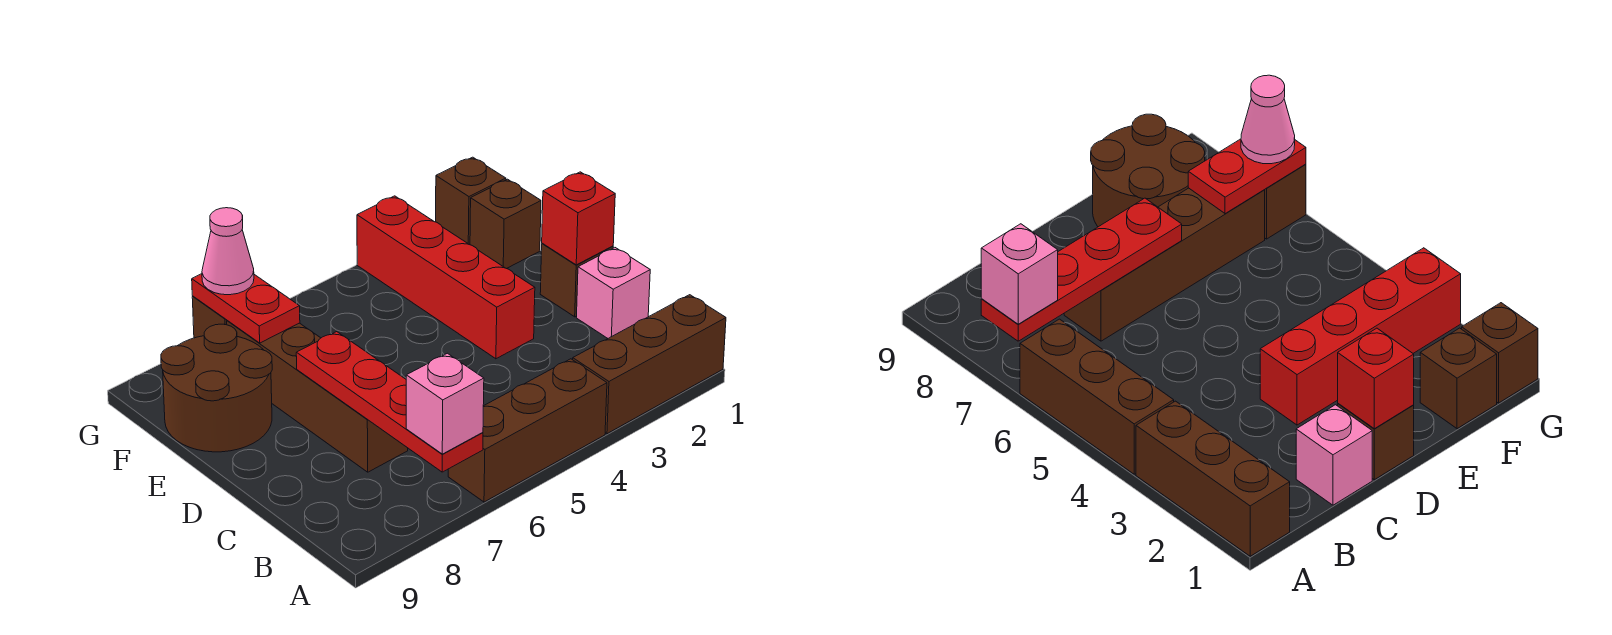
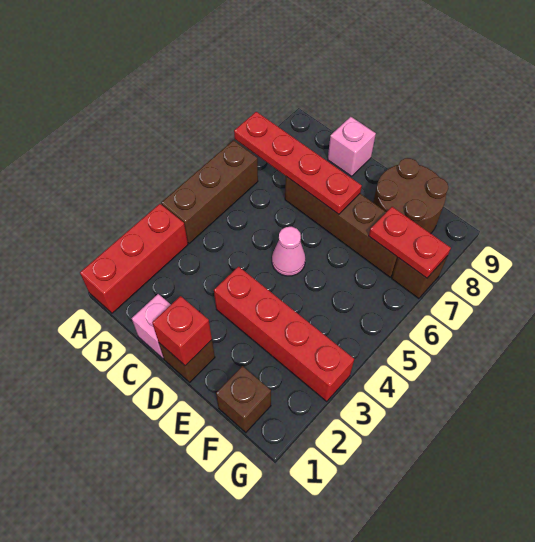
brown brick A1:A3 level 1 -> red brick A1:A3 level 1
pink brick A7 level 3 -> pink brick C9 level 1
brown brick G1 level 1 -> none
pink cone G7 level 3 -> pink cone D5 level 1

